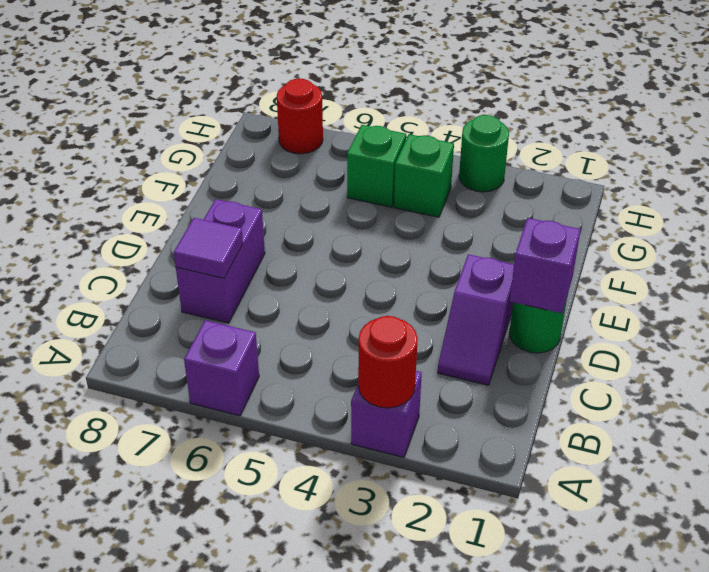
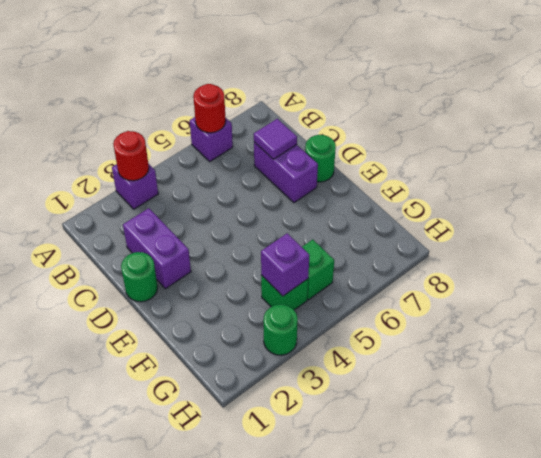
purple slope C2:D2 level 1 top D -> purple brick C2:D2 level 1
purple brick D1 level 2 -> purple brick G4 level 2
none -> green round brick D8 level 1
red round brick H7 level 1 -> red round brick A6 level 2

